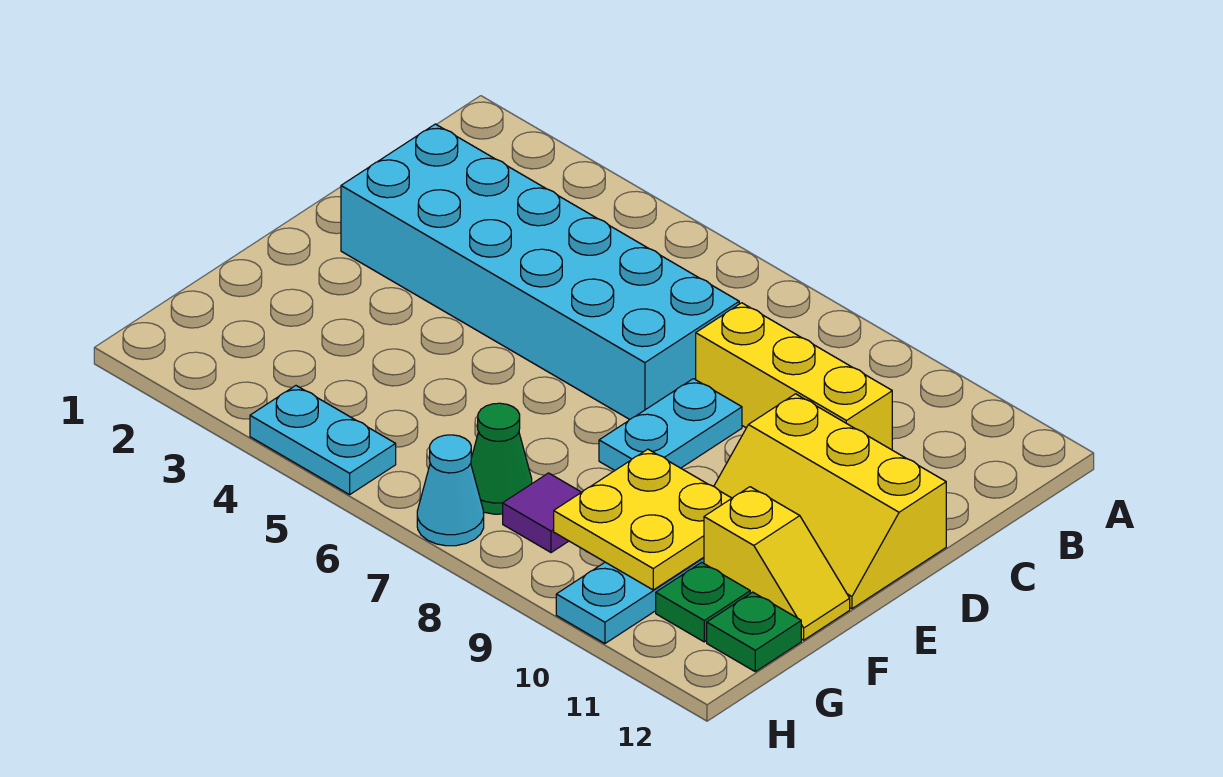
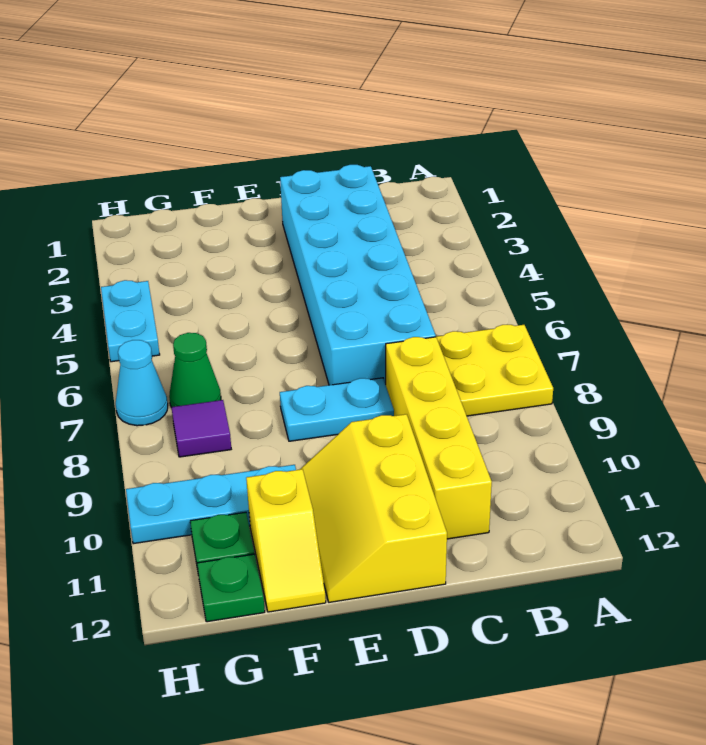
yellow brick C8:C10 level 1 -> yellow brick C8:C11 level 1
yellow plate F9:G10 level 2 -> yellow plate A7:B8 level 1

